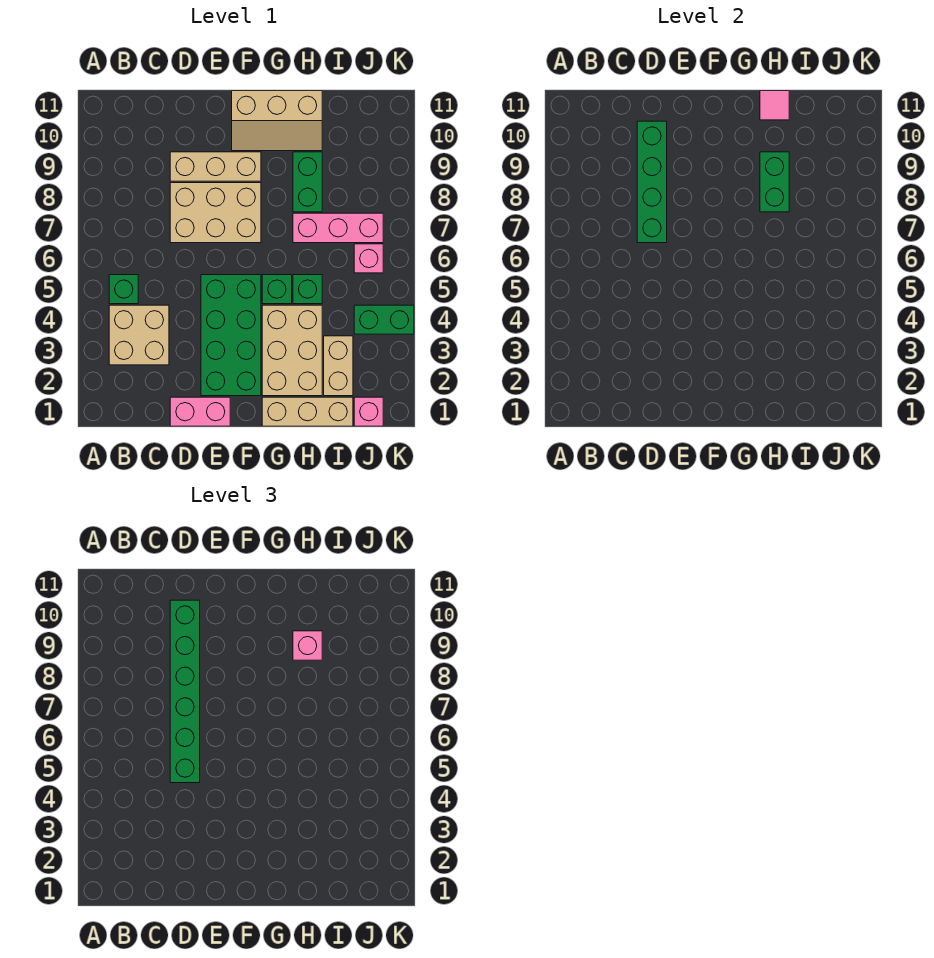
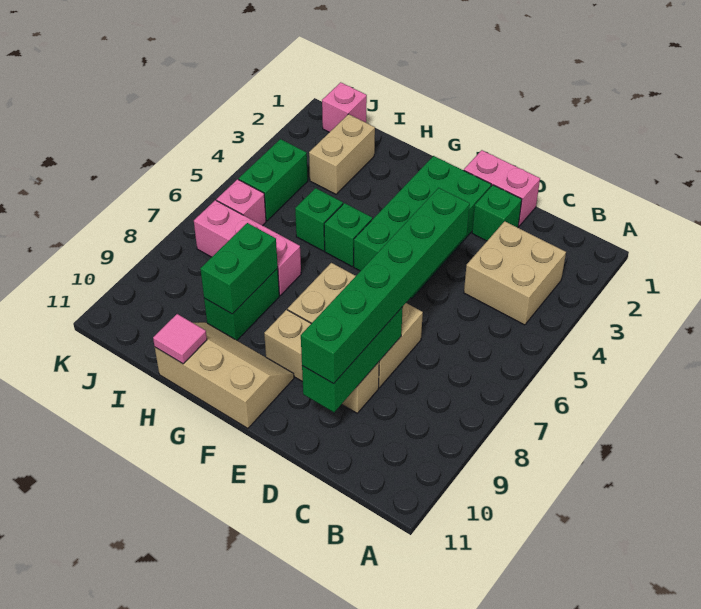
green brick B5 level 1 -> green brick D2 level 1
green brick D7:D10 level 2 -> green brick D8:D10 level 2
tan brick G1:I1 level 1 -> none
tan brick G2:H4 level 1 -> none
pink brick H9 level 3 -> none
green brick J4:K4 level 1 -> green brick J4:J5 level 1

